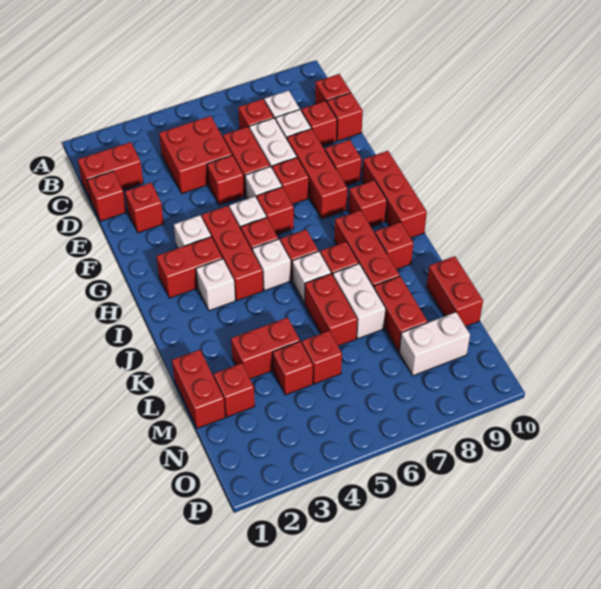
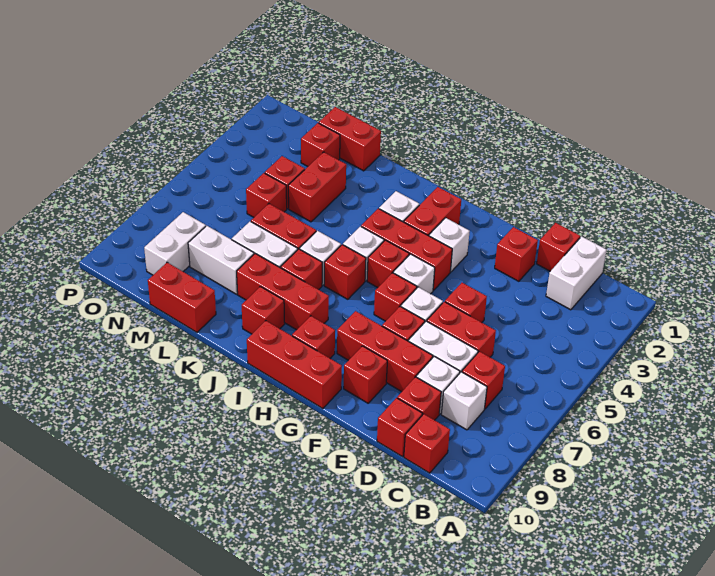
red brick C1:C2 level 1 -> white brick C1:C2 level 1
red brick C4:D5 level 1 -> none
red brick L8:M8 level 1 -> white brick L8:M8 level 1

